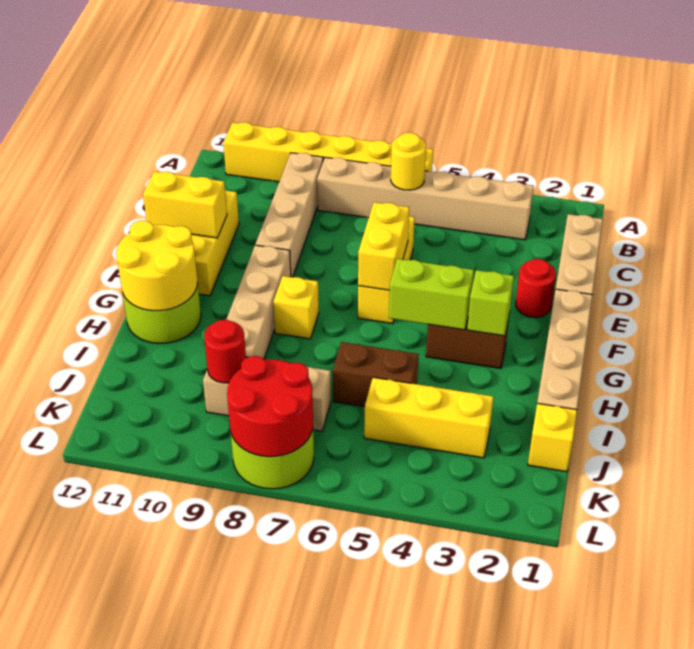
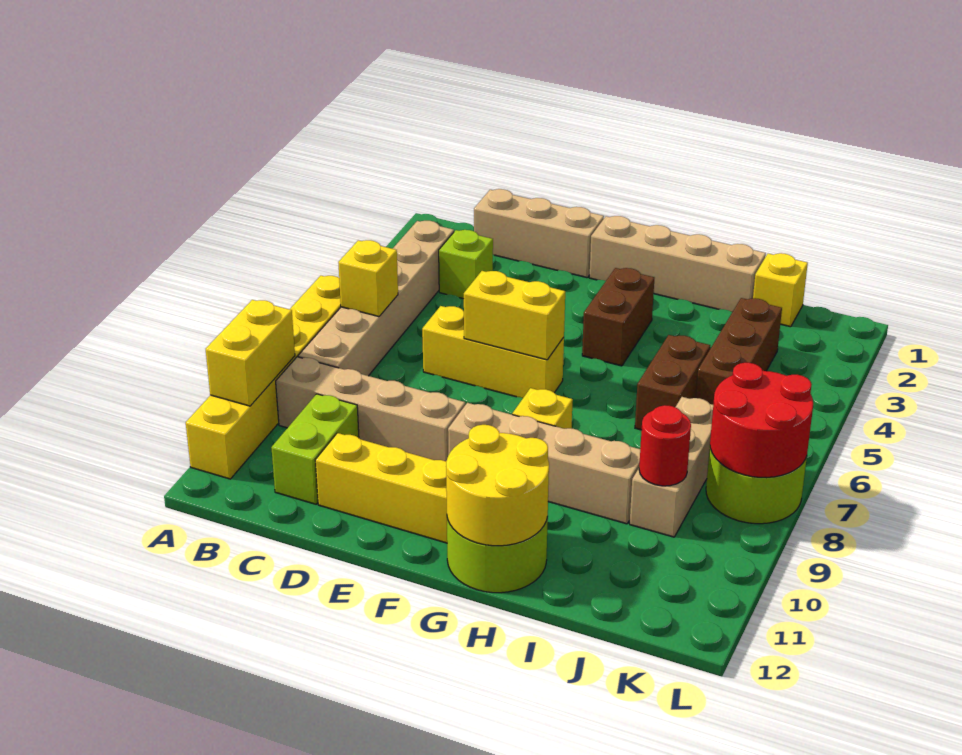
yellow round brick B6 level 2 -> yellow brick B6 level 2
red round brick E2 level 1 -> none
yellow brick E11:E12 level 2 -> yellow brick A9:A10 level 2
lime brick G3 level 2 -> lime brick C3 level 1
lime brick G4:G5 level 2 -> lime brick C10:C11 level 1
yellow brick J3:J5 level 1 -> brown brick J3:J5 level 1

